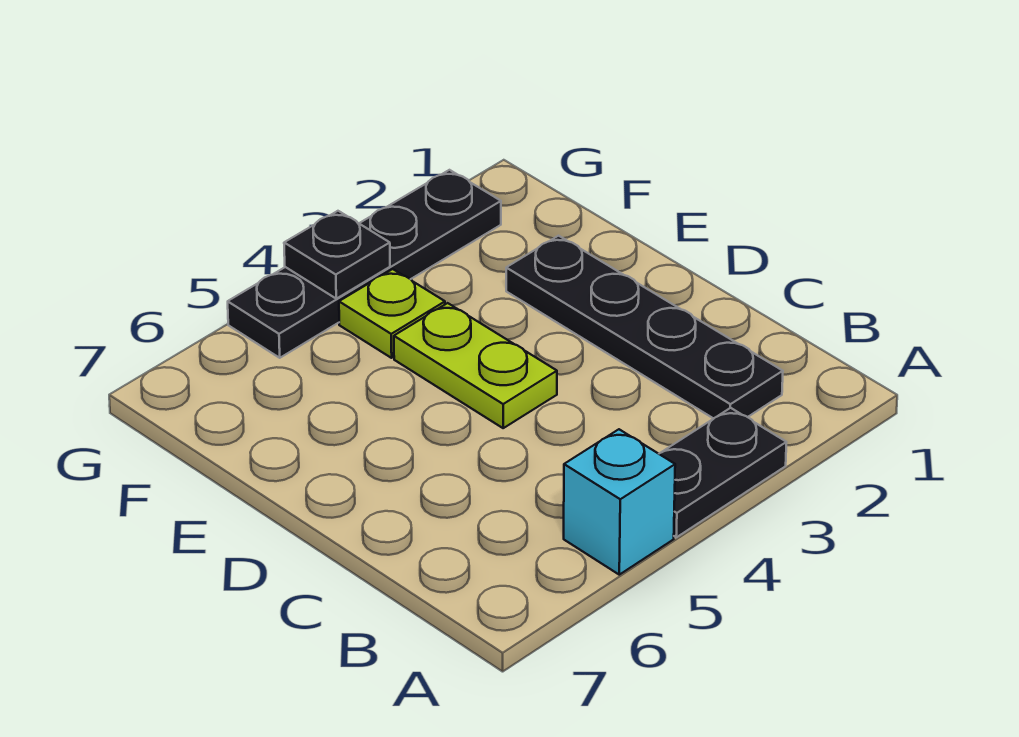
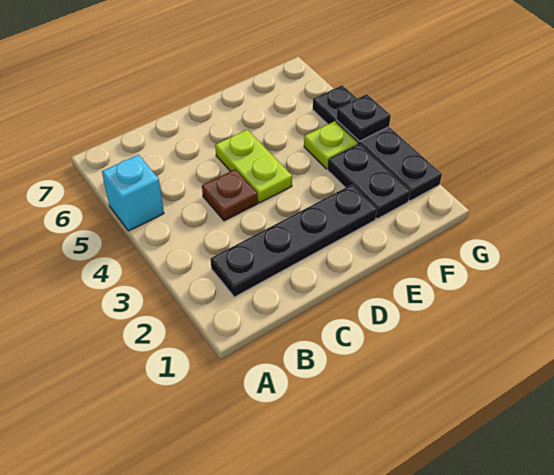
black plate A3:A4 level 1 -> black plate F2:F3 level 1
none -> brown plate C4 level 1
lime plate D4:E4 level 1 -> lime plate D4:D5 level 1

